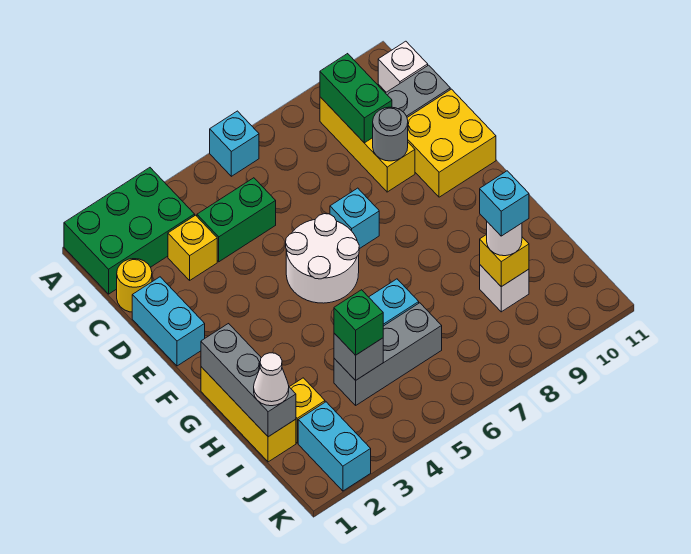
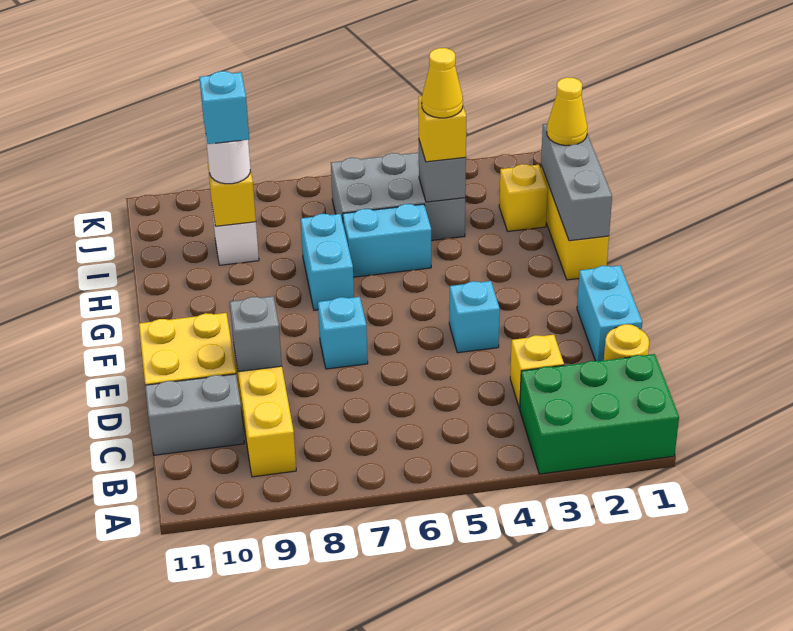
cyan brick A6 level 1 -> cyan brick E4 level 1
green brick B9:C9 level 2 -> none
white brick B11 level 1 -> none
green brick C4:C5 level 1 -> none
grey round brick D9 level 2 -> grey brick D9 level 2
white round brick E5:F6 level 1 -> none
white cone I1 level 3 -> yellow cone I1 level 3
grey brick I4:I6 level 1 -> grey brick I4:J6 level 1
green brick I4 level 3 -> yellow brick I4 level 3
none -> yellow cone I4 level 4
cyan brick J2:K2 level 1 -> cyan brick G7:H7 level 1

